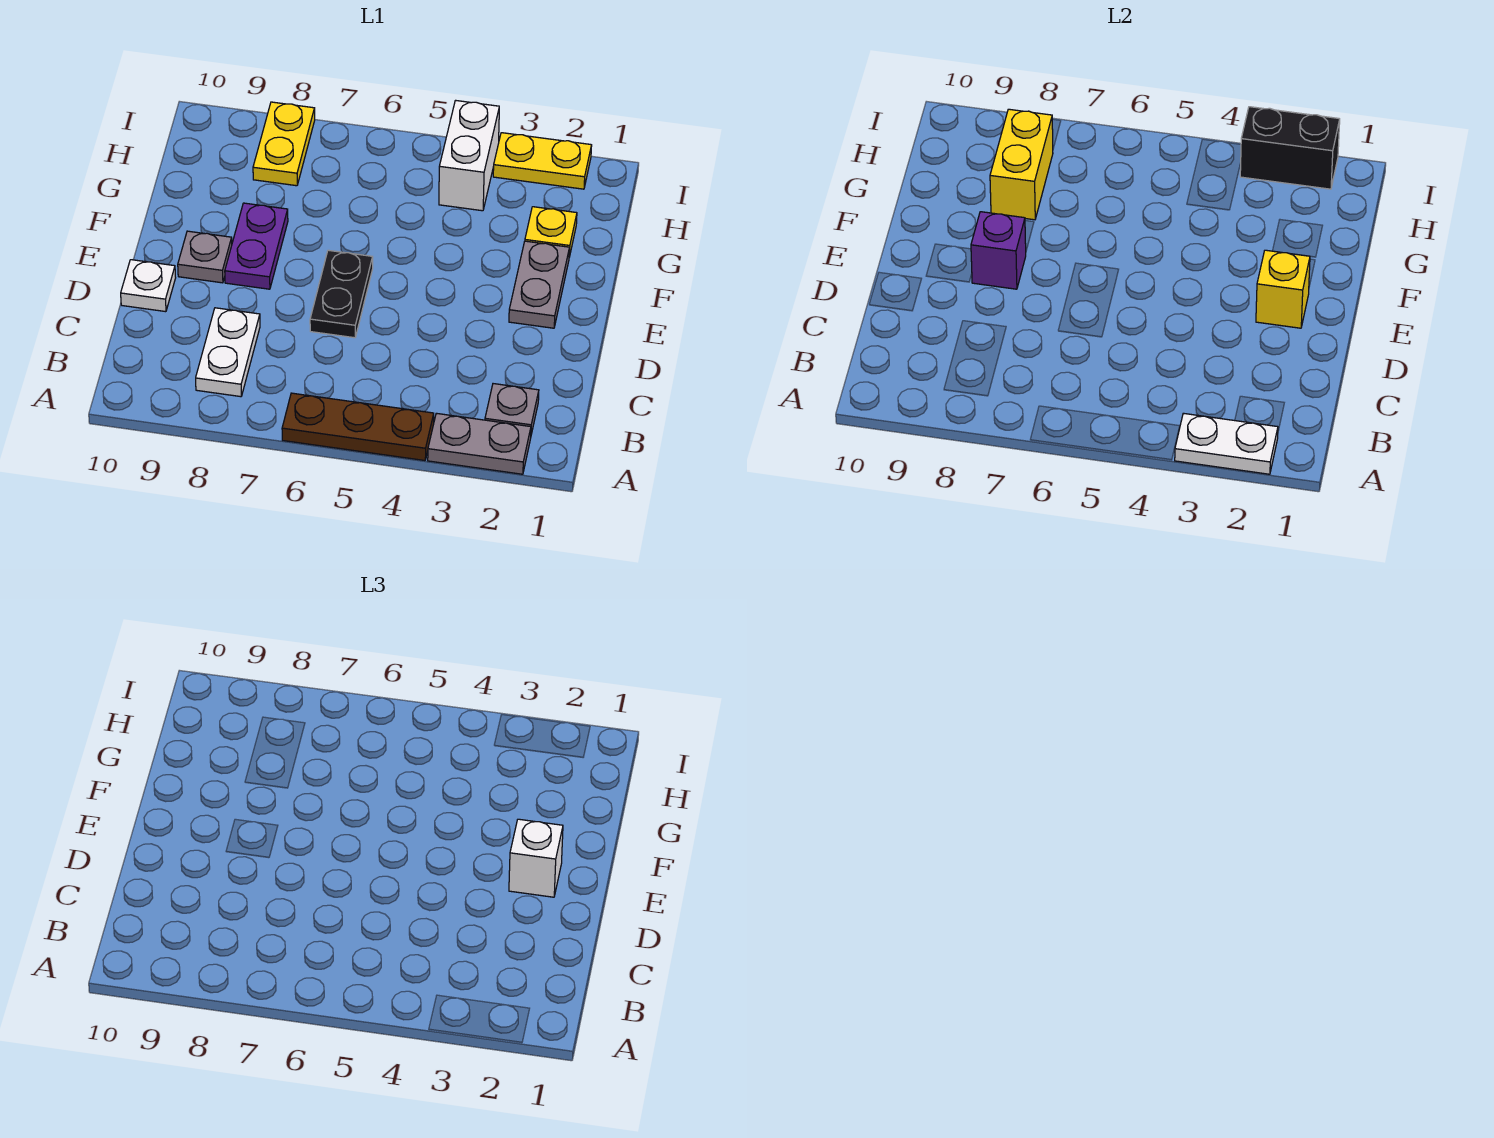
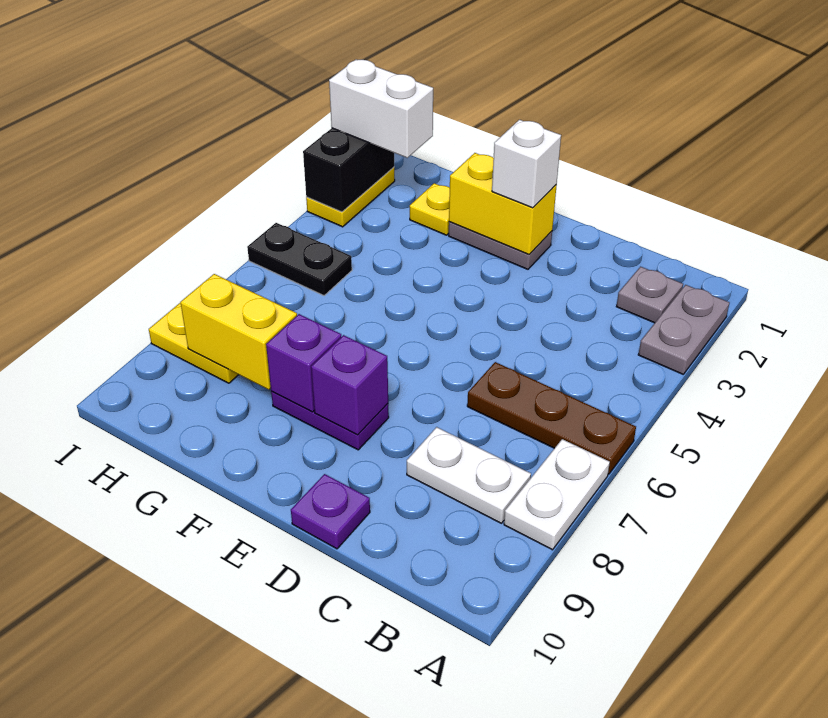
white plate A2:A3 level 2 -> white plate A7:A8 level 1
brown plate A4:A6 level 1 -> brown plate A6:C6 level 1
black plate D6:E6 level 1 -> black plate H5:I5 level 1
white plate D10 level 1 -> purple plate D10 level 1
yellow brick E2 level 2 -> yellow brick E2:F2 level 2
grey plate E9 level 1 -> none
none -> purple brick F8 level 2
white brick H4:I4 level 1 -> white brick H2:I2 level 3

